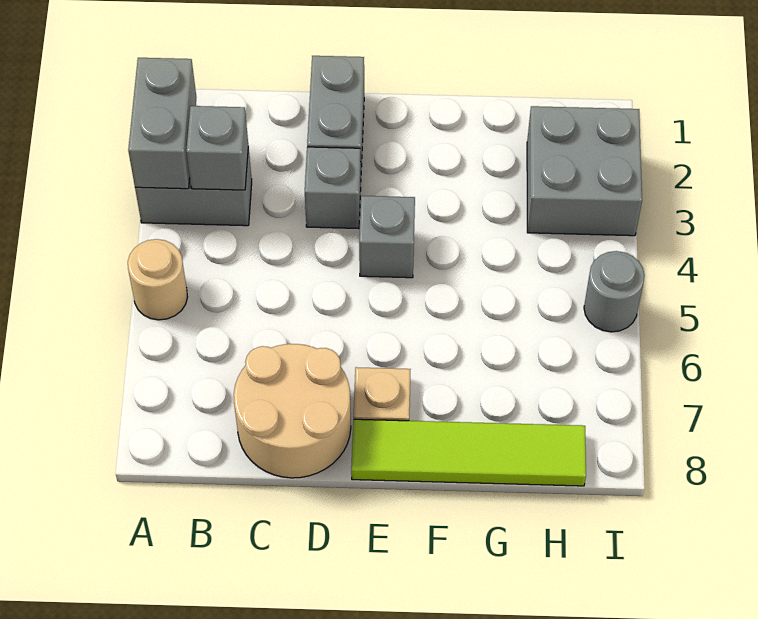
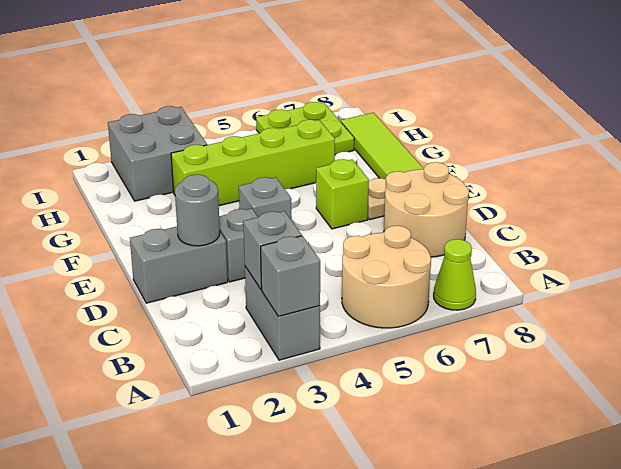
grey brick A2:A3 level 2 -> grey brick A3 level 2
tan round brick A5 level 1 -> tan round brick A5:B6 level 1
none -> lime cone A7 level 1
none -> lime brick E6 level 1
none -> lime brick G3:G6 level 1
none -> lime plate H6:I7 level 1
grey round brick I5 level 1 -> grey round brick D2 level 2

